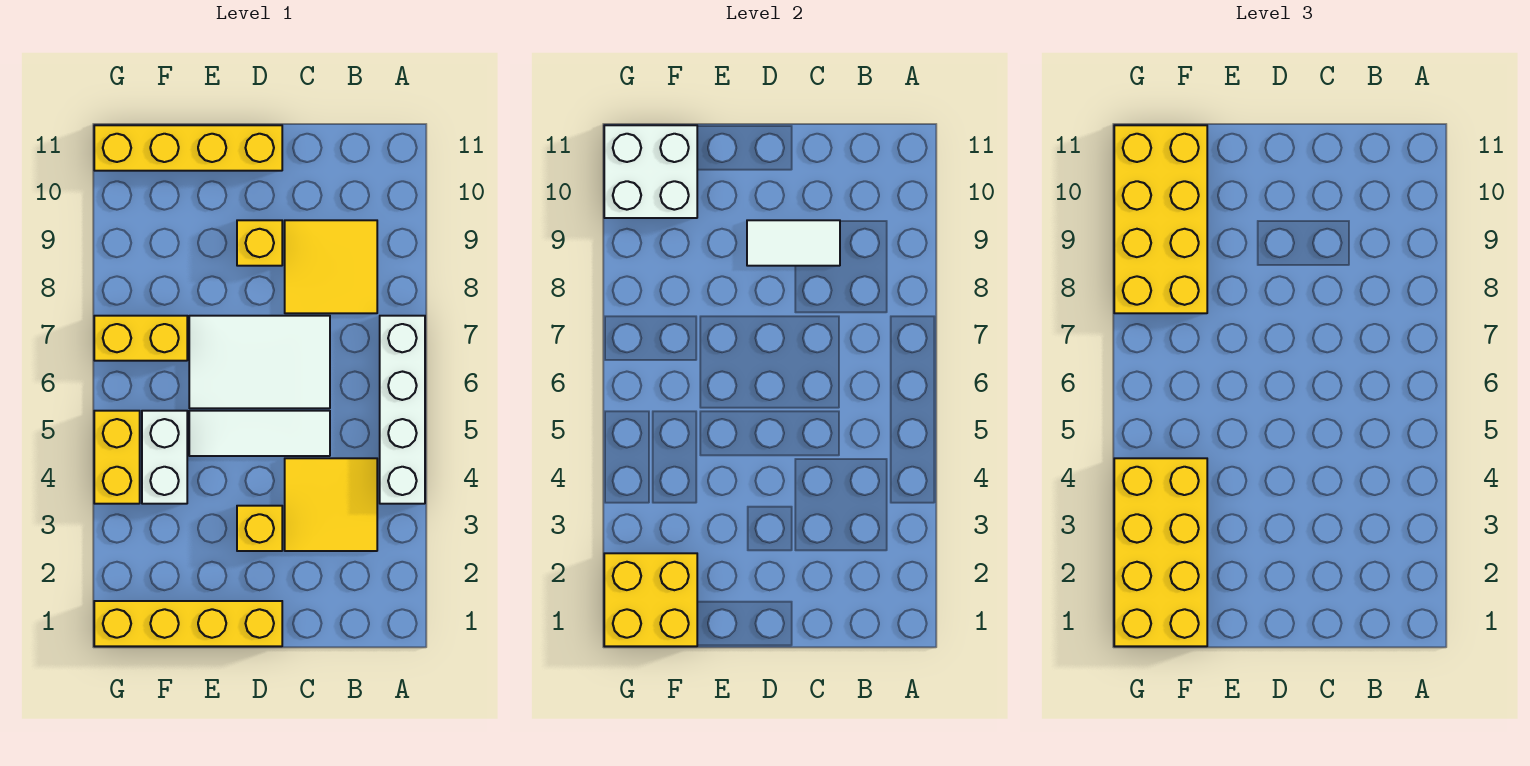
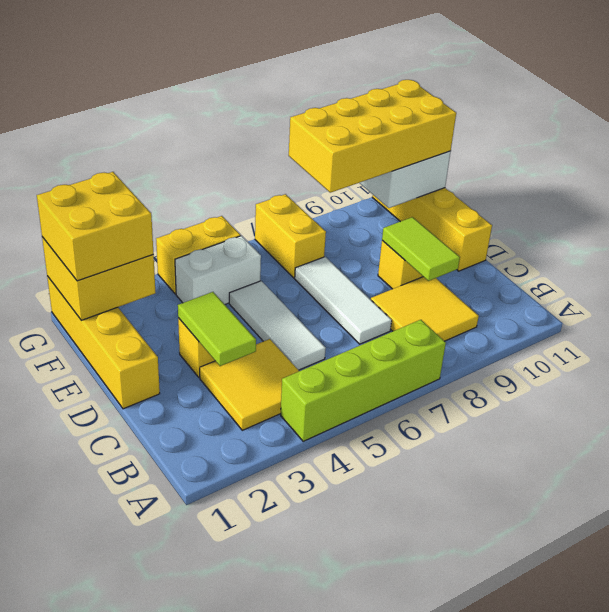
white brick A4:A7 level 1 -> lime brick A4:A7 level 1
none -> lime tile C3:D3 level 2
white tile C6:E7 level 1 -> white tile C7:E7 level 1
white tile C9:D9 level 2 -> lime tile C9:D9 level 2
yellow brick F1:G4 level 3 -> yellow brick F1:G2 level 3

